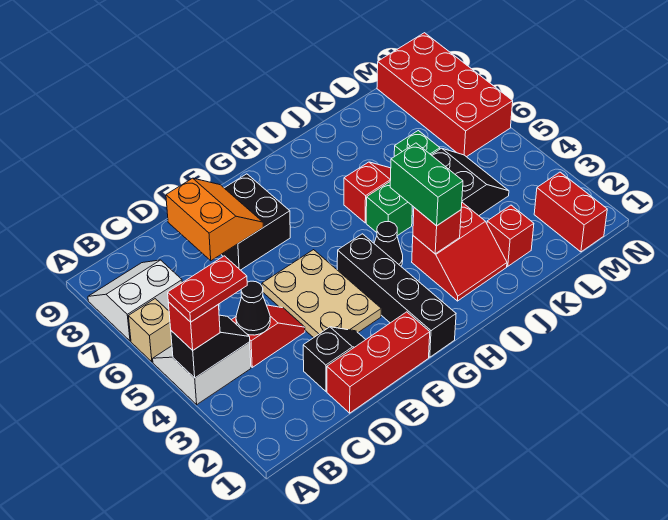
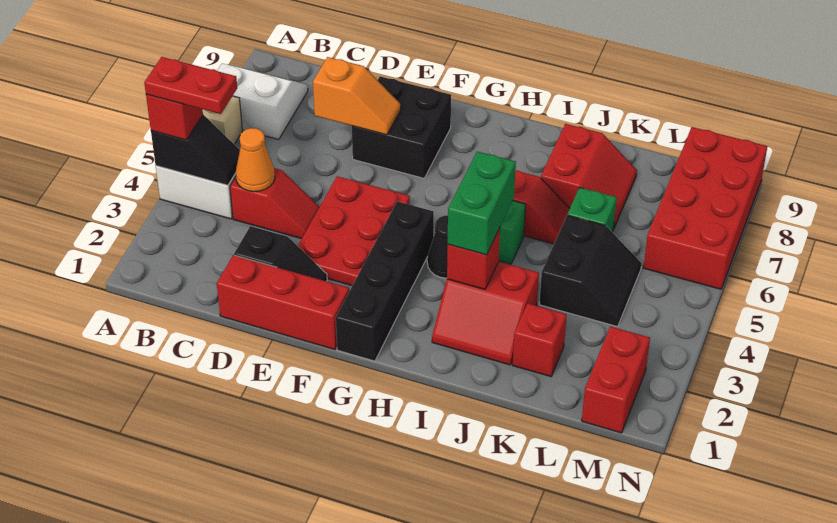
black cone C4 level 2 -> orange cone C4 level 2
orange slope D7:E8 level 2 top D -> orange slope D7:E7 level 2 top D
tan plate E3:F5 level 1 -> red plate E3:F5 level 1
none -> red slope J7:K8 level 1 top J

